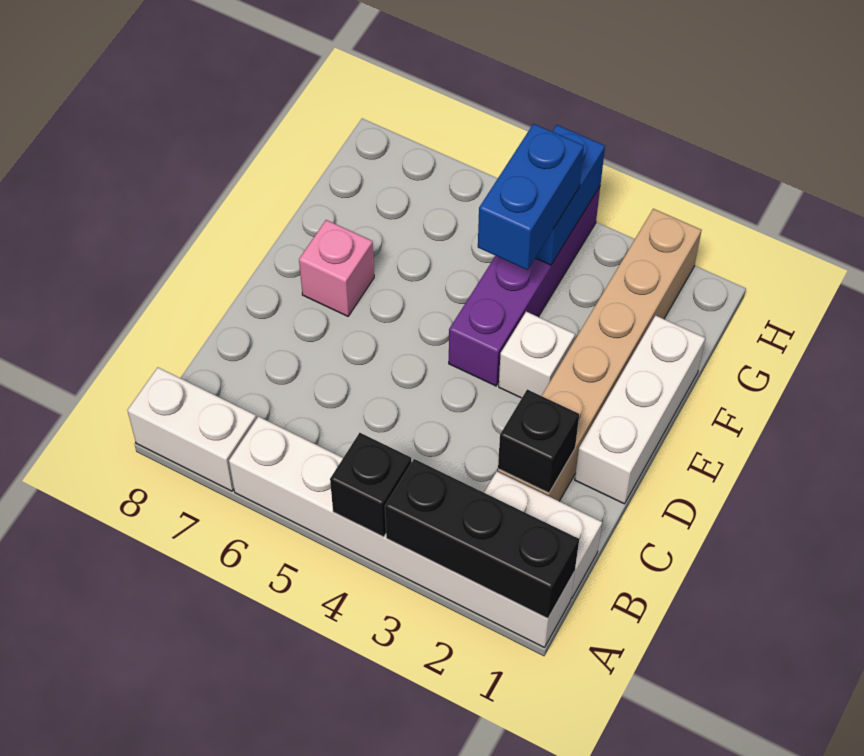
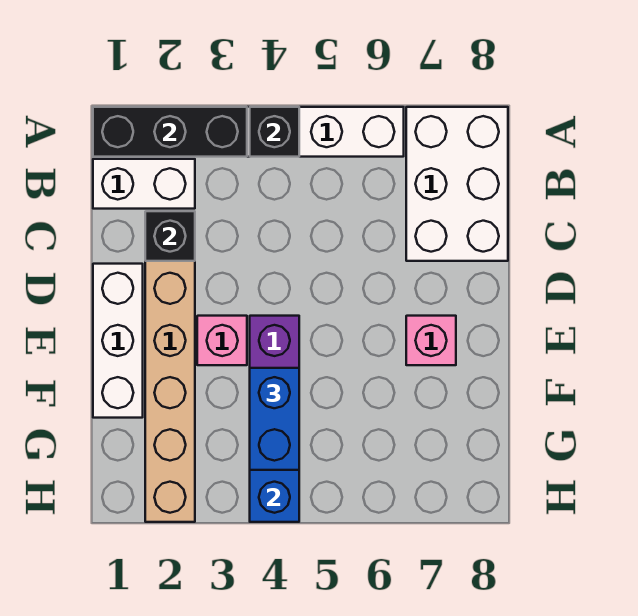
white brick A7:A8 level 1 -> white brick A7:C8 level 1
white brick E3 level 1 -> pink brick E3 level 1

